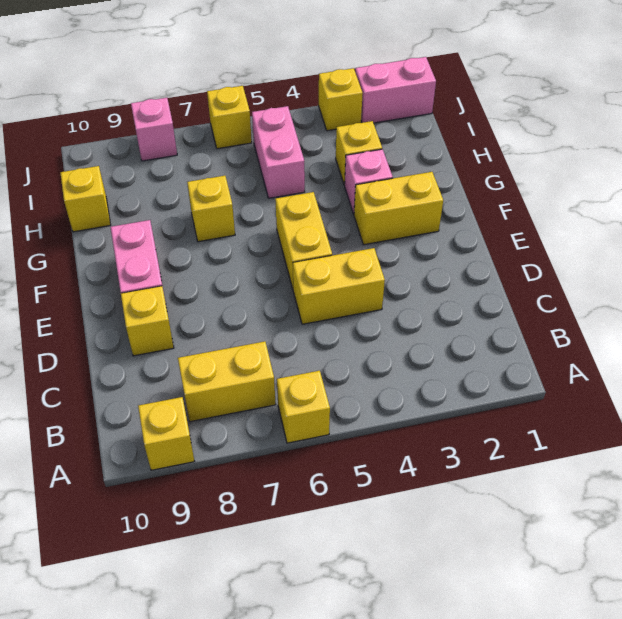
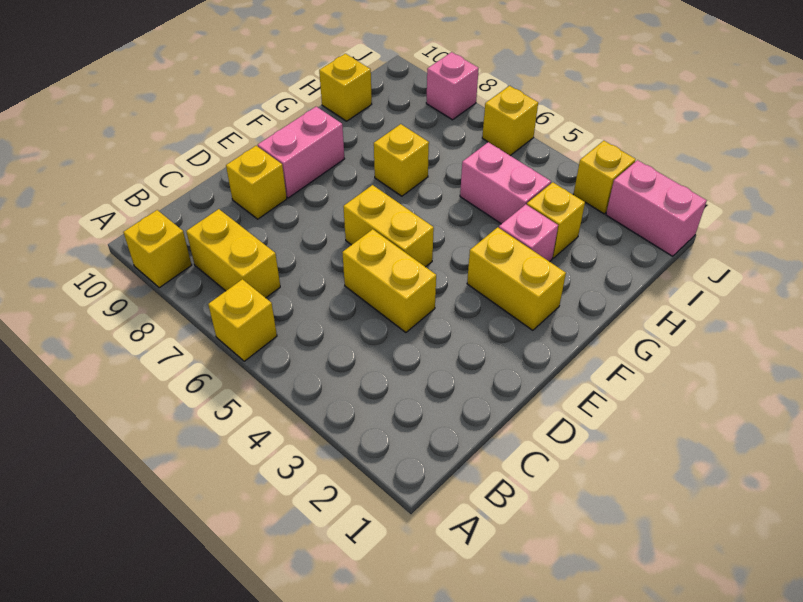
yellow brick E5:F5 level 1 -> yellow brick E5:E6 level 1
pink brick H5:I5 level 1 -> pink brick H4:H5 level 1

